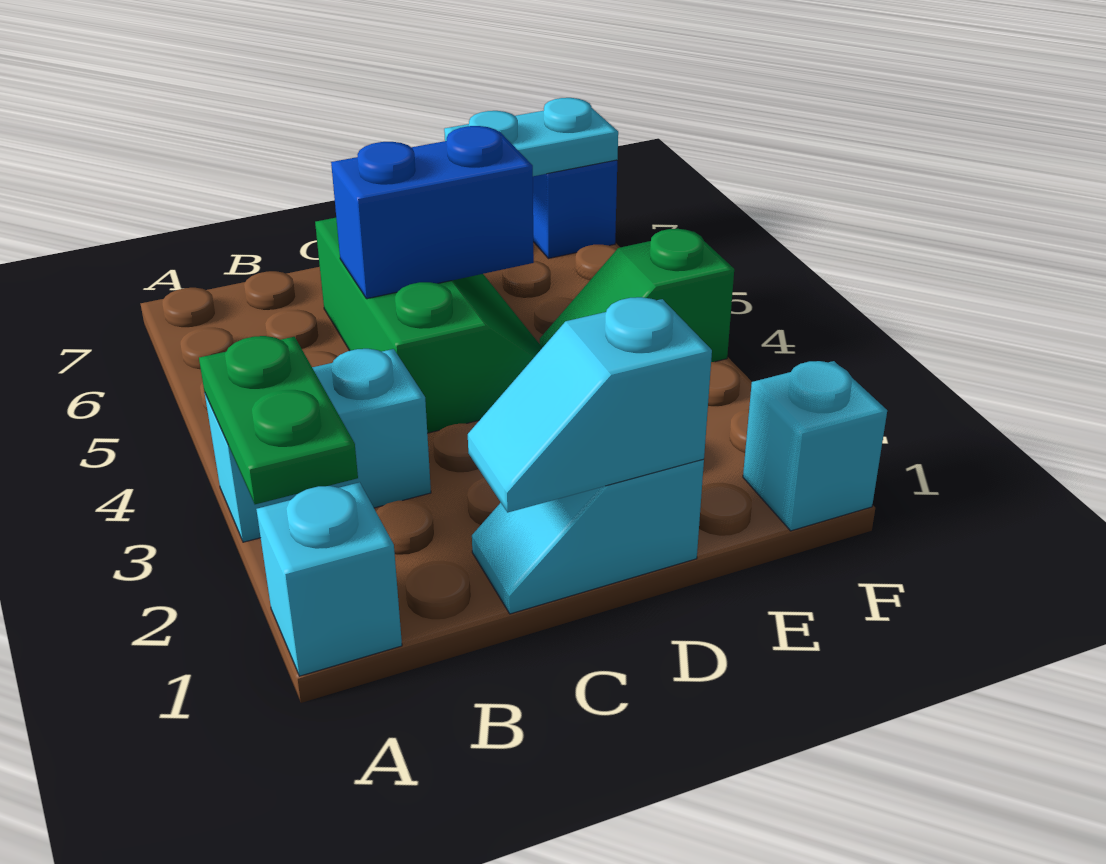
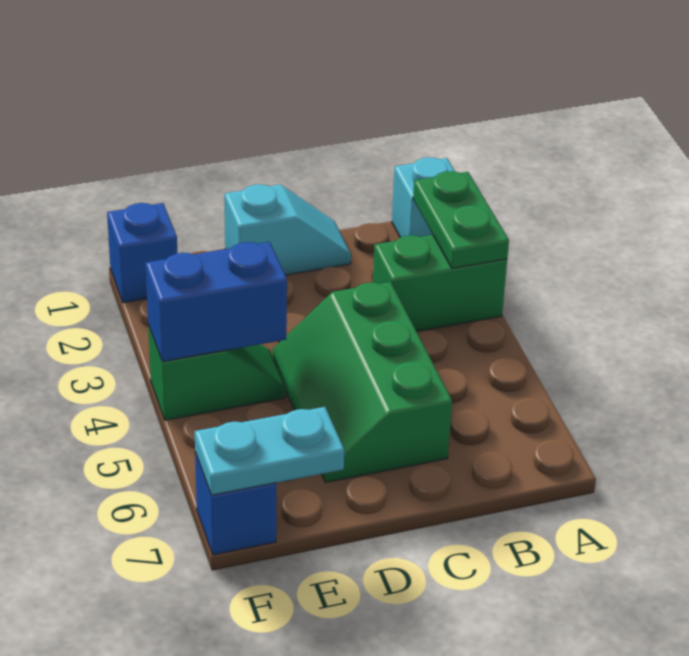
cyan brick A3:B3 level 1 -> green brick A3:B3 level 1
cyan slope C1:D1 level 2 top D -> none
blue brick C5:D5 level 2 -> blue brick E4:F4 level 2
cyan brick F1 level 1 -> blue brick F1 level 1

